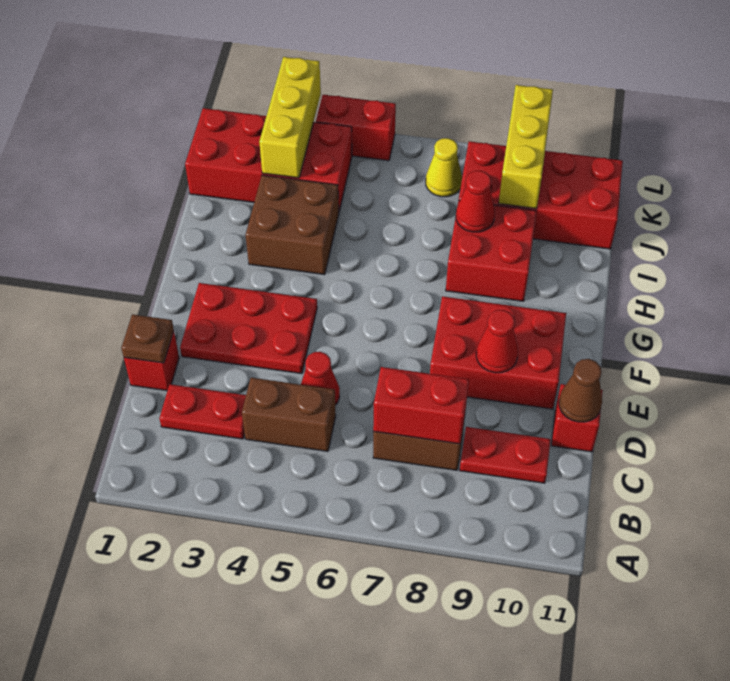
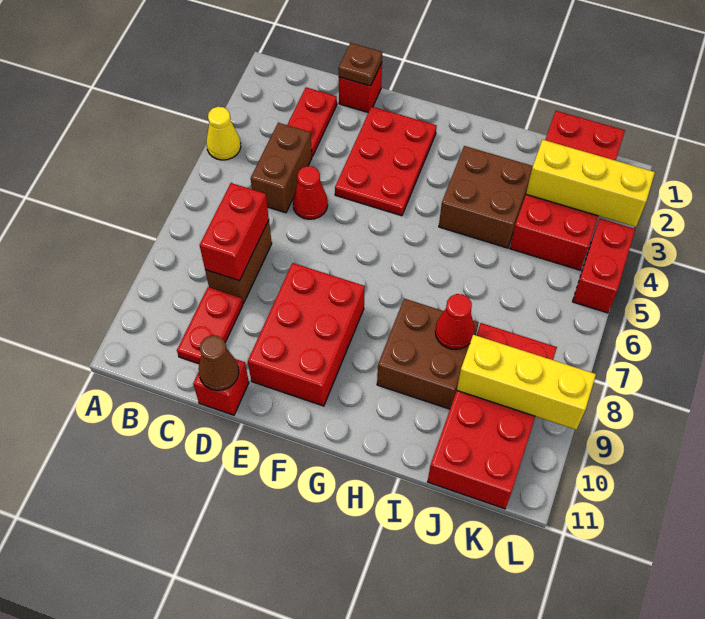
red cone E9 level 2 -> none
red brick H8:I9 level 1 -> brown brick H8:I9 level 1
yellow cone K7 level 1 -> yellow cone A4 level 1

